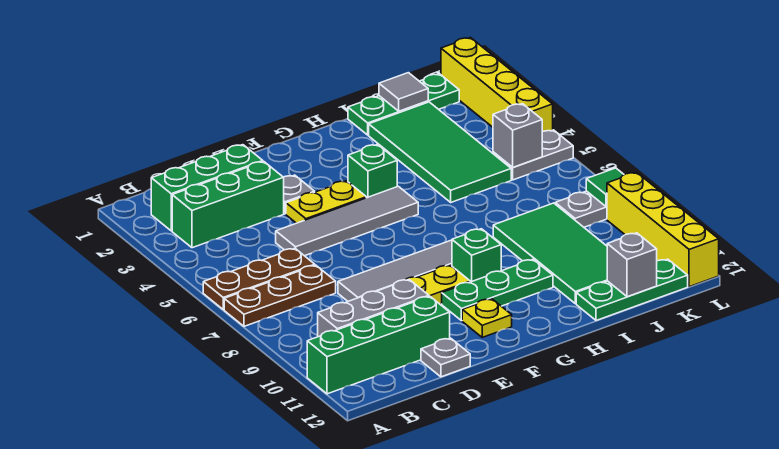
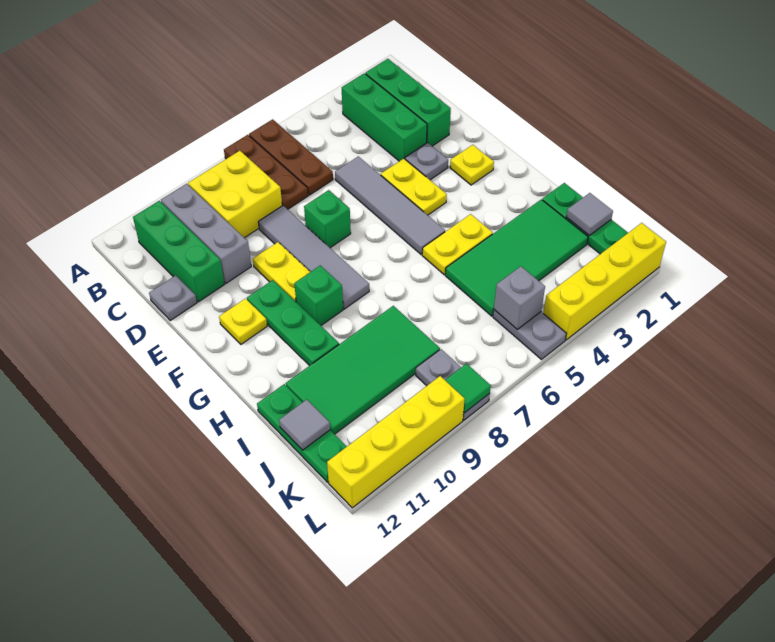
green brick A11:D11 level 1 -> green brick B11:D11 level 1
none -> yellow brick B8:C9 level 1
none -> yellow plate F2 level 1
green brick G4 level 1 -> green brick E7 level 1
none -> yellow plate H4:H5 level 1
grey brick J12 level 2 -> grey tile J12 level 2

